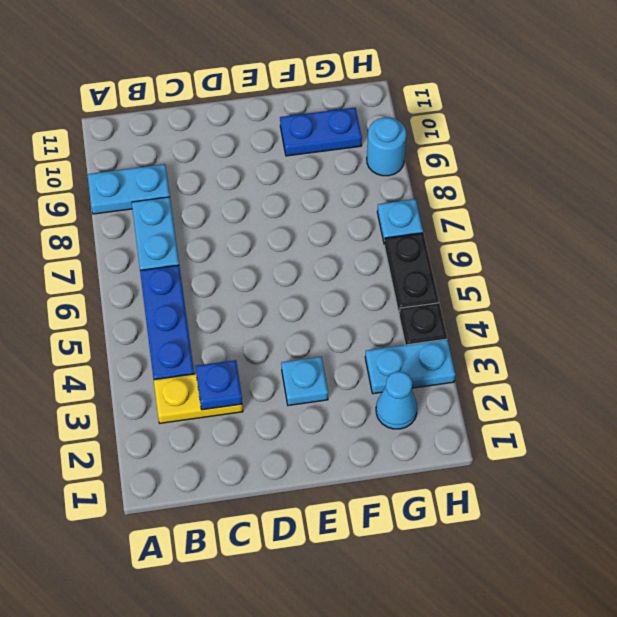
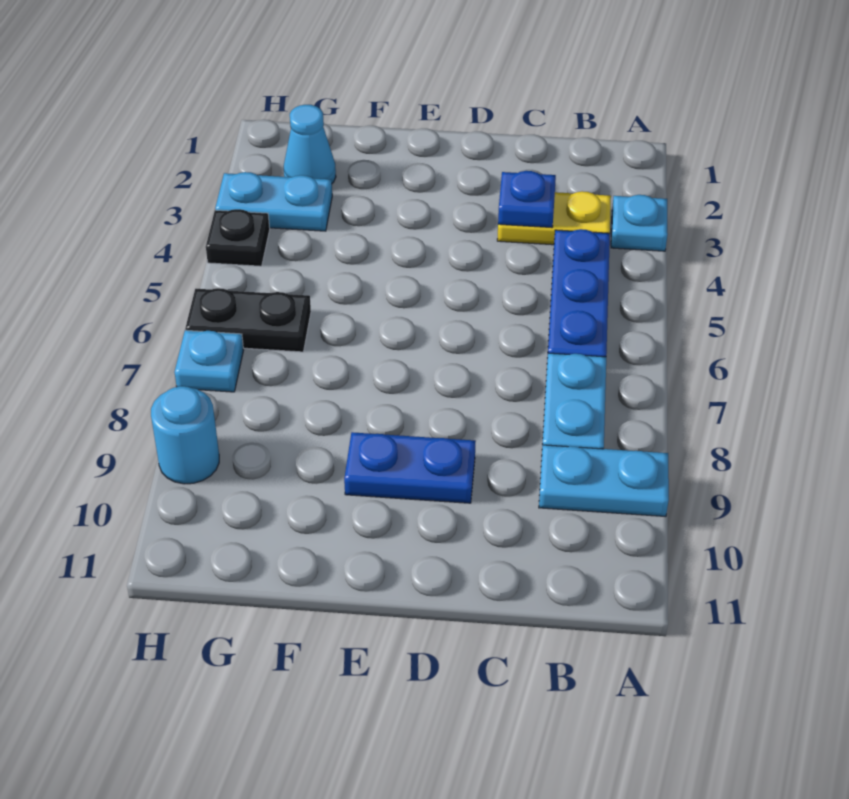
cyan plate E3 level 1 -> cyan plate A3 level 1
blue plate F10:G10 level 1 -> blue plate D9:E9 level 1
black plate H5:H6 level 1 -> black plate G6:H6 level 1

